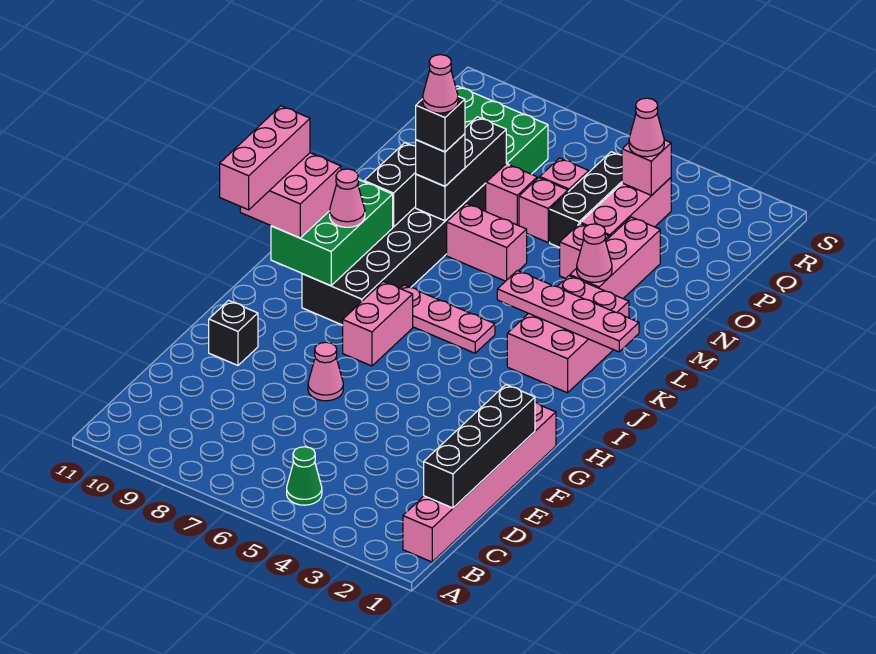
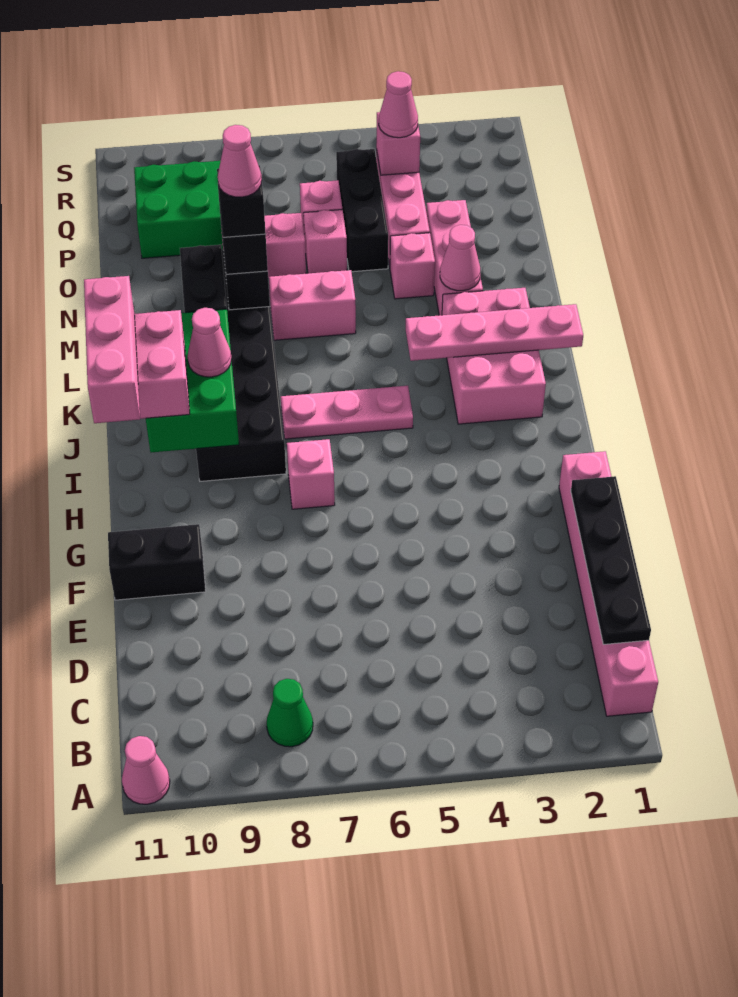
green cone B5 level 1 -> green cone B8 level 1
black brick C1:F1 level 2 -> black plate C1:F1 level 2
pink cone F7 level 1 -> pink cone A11 level 1
black brick F10 level 1 -> black brick F10:F11 level 1
pink brick H7:I7 level 1 -> pink brick H7 level 1

